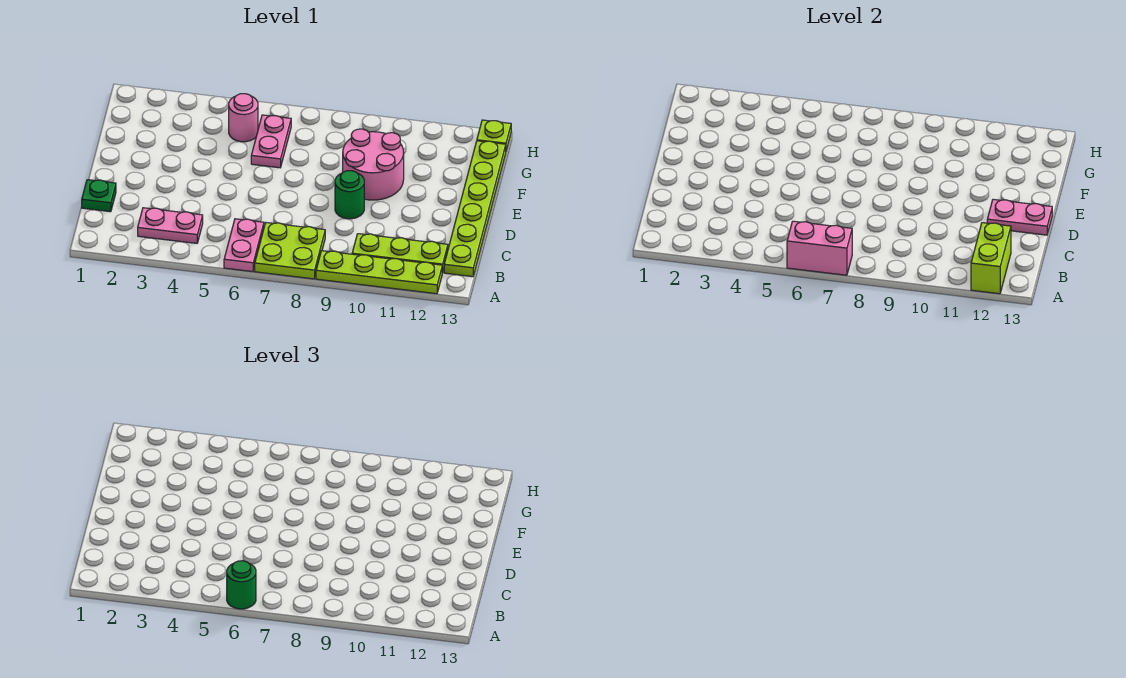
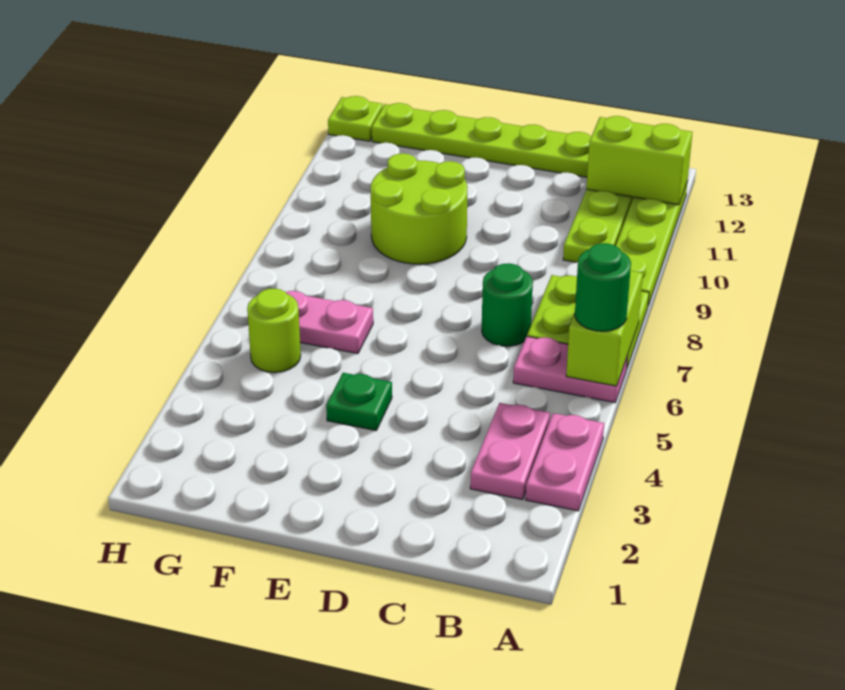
pink brick A6:A7 level 2 -> lime brick A6:A7 level 2
green plate C1 level 1 -> green plate E4 level 1
green round brick D9 level 1 -> green round brick C7 level 1
pink plate D12:D13 level 2 -> pink plate A3:A4 level 1
pink round brick E9:F10 level 1 -> lime round brick E9:F10 level 1
pink round brick G5 level 1 -> lime round brick G5 level 1

